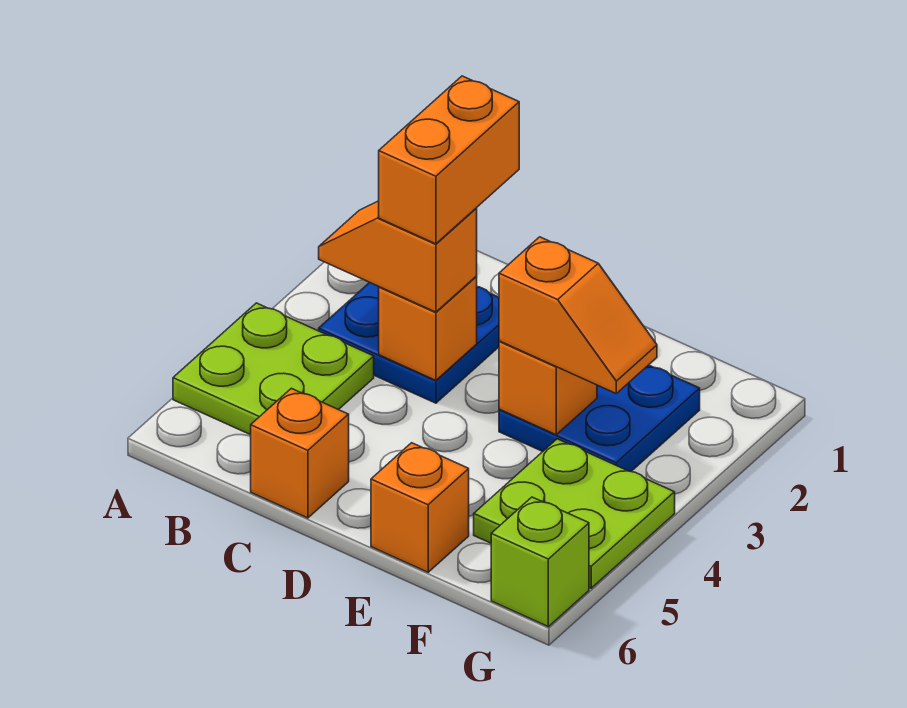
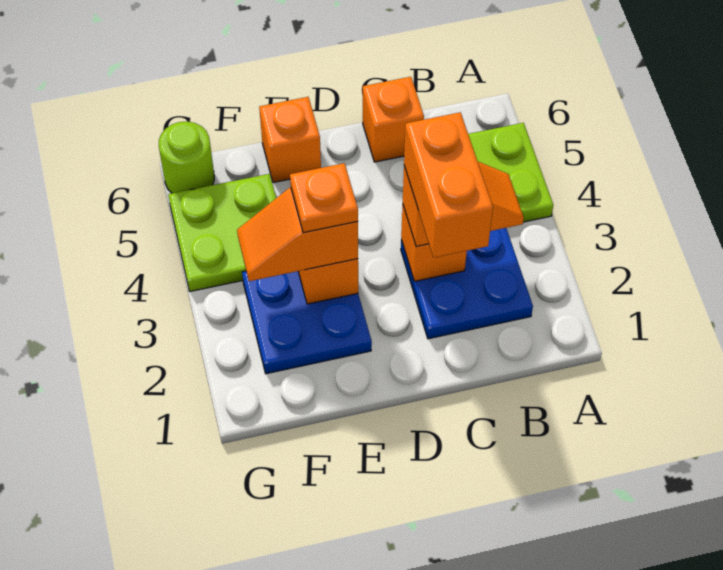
none -> orange plate E3 level 4
lime brick G6 level 1 -> lime round brick G6 level 1

